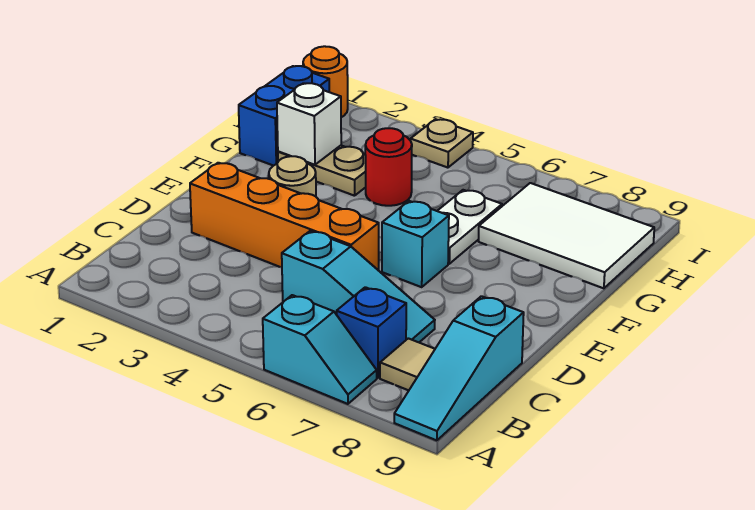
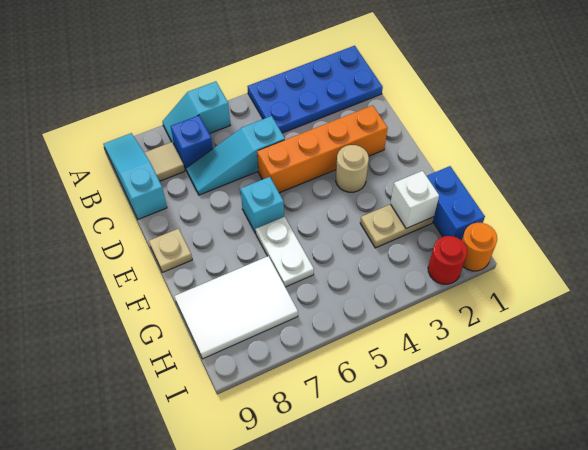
none -> blue plate A1:B4 level 1
red round brick G4 level 1 -> red round brick I2 level 1
tan plate I4 level 1 -> tan plate E9 level 1

